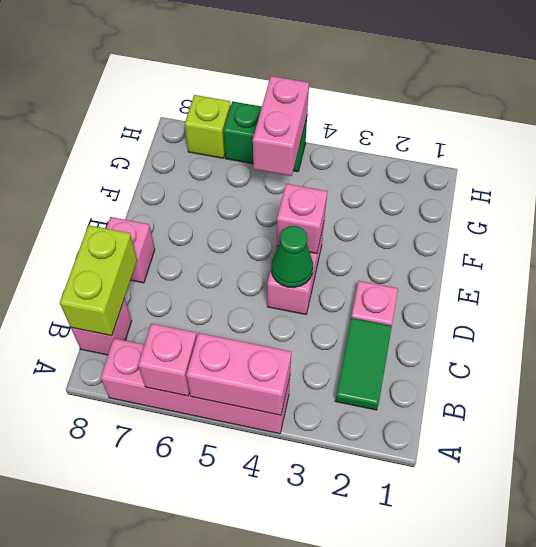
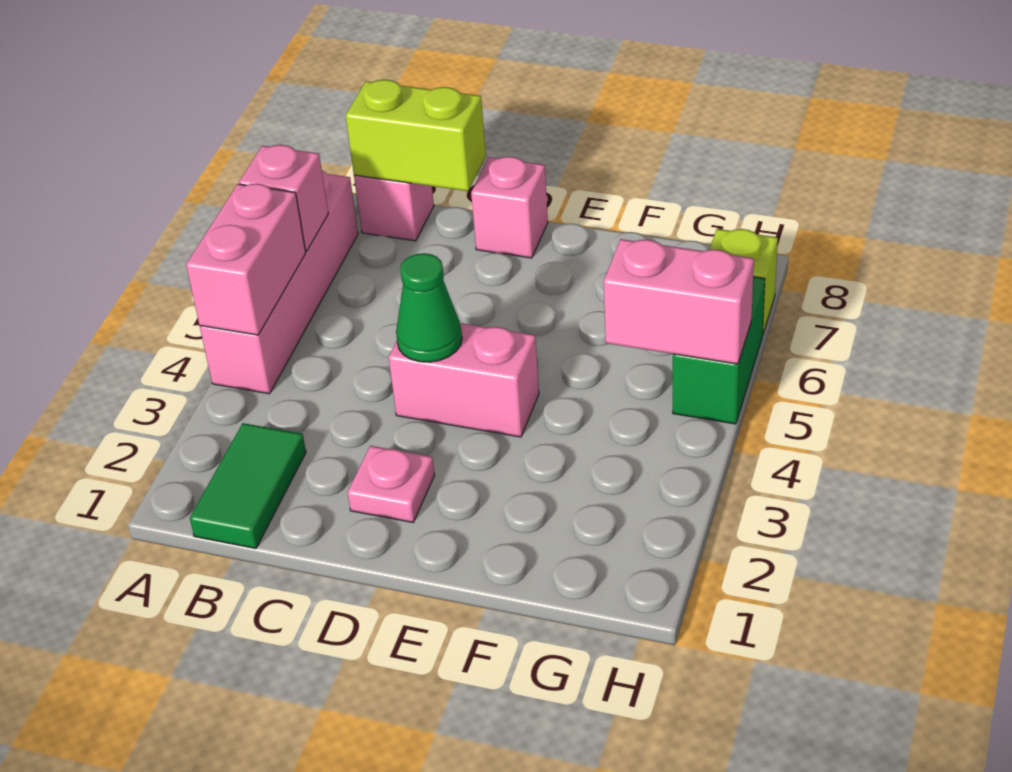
green tile B2:C2 level 1 -> green tile B1:B2 level 1
pink brick E4 level 2 -> none

